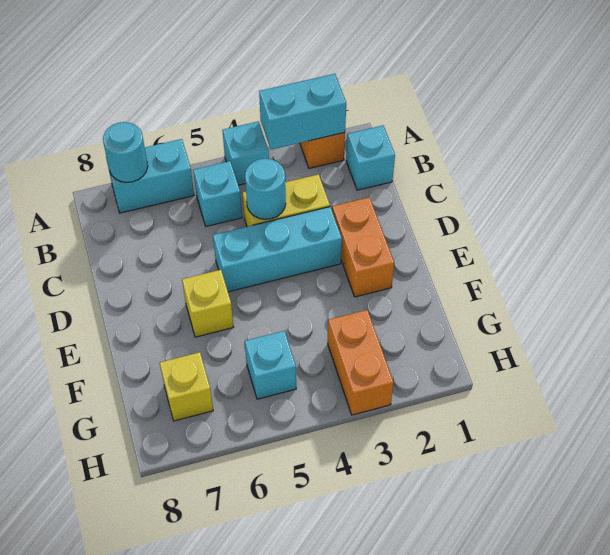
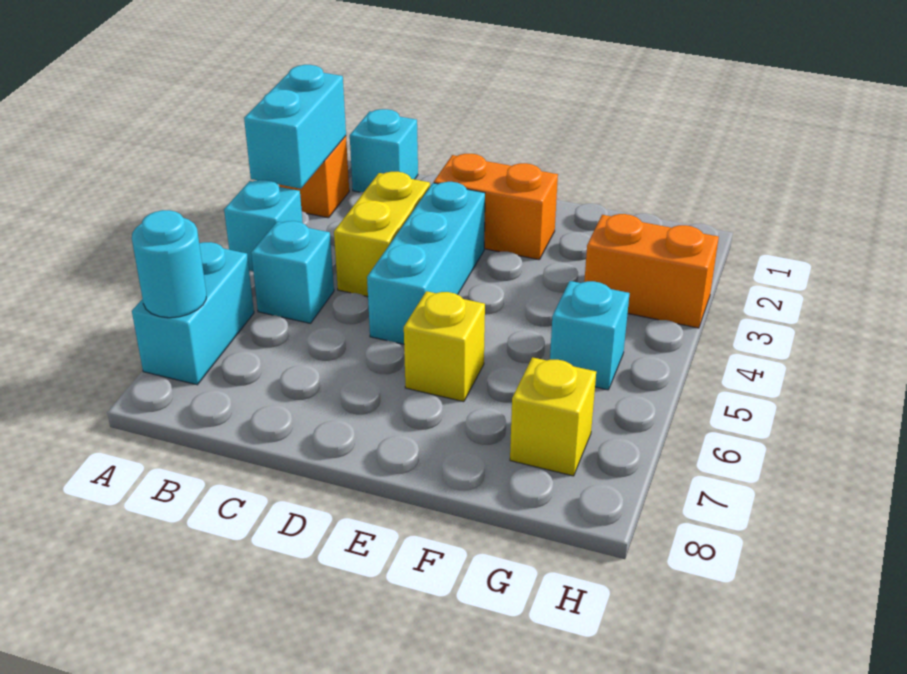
cyan round brick C4 level 2 -> none

